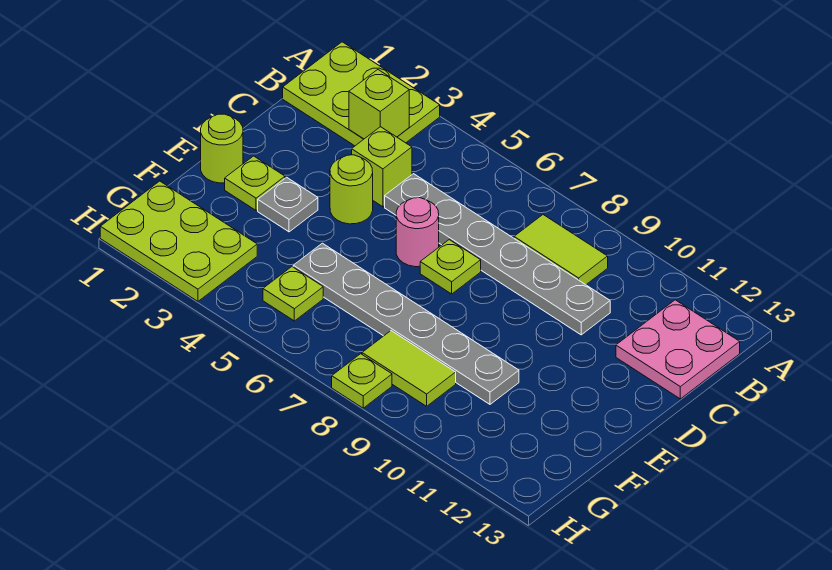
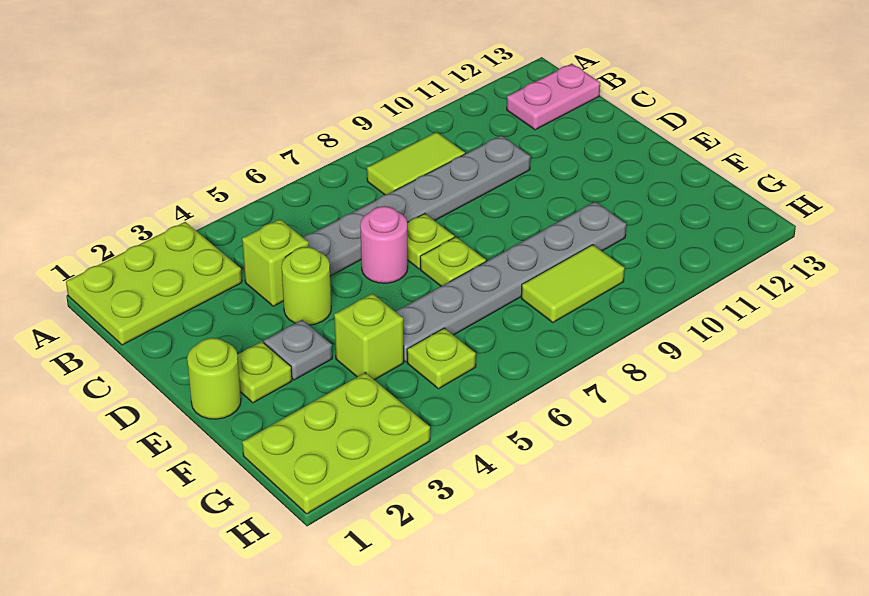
lime brick B3 level 2 -> lime brick F4 level 1
pink plate B12:C13 level 1 -> pink plate B12:B13 level 1
lime plate H8 level 1 -> lime plate E7 level 1

